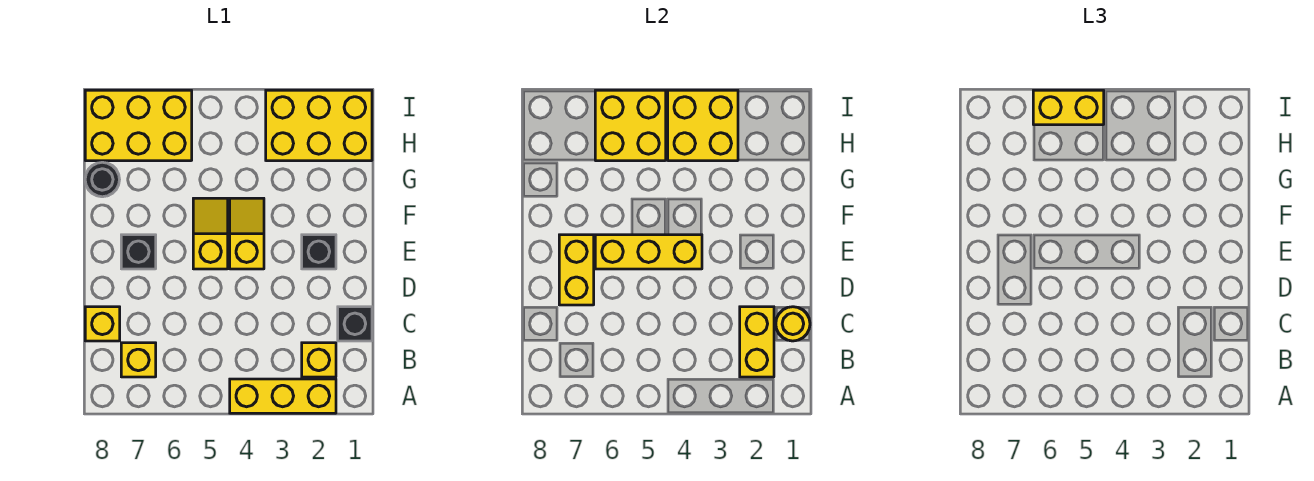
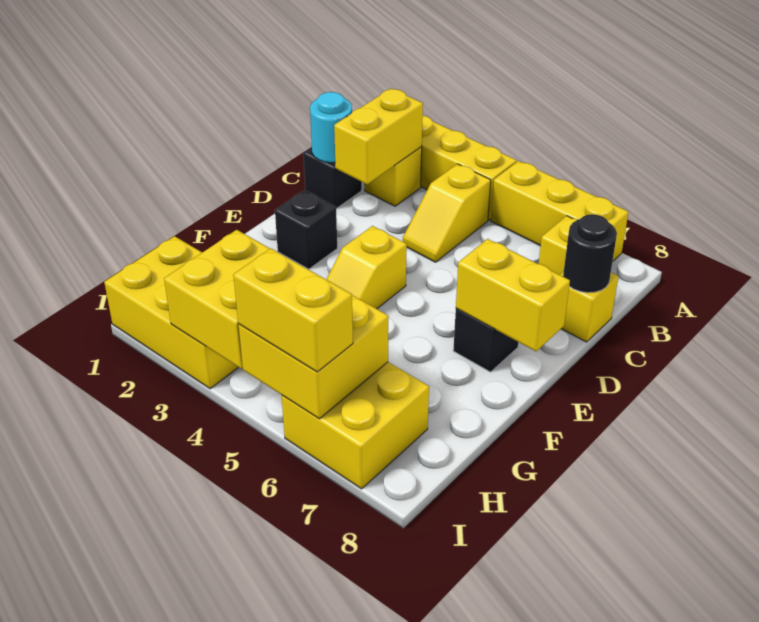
yellow round brick C1 level 2 -> cyan round brick C1 level 2
yellow brick D7:E7 level 2 -> yellow brick E7:E8 level 2
yellow brick E4:E6 level 2 -> yellow brick A5:A7 level 1
yellow slope E5:F5 level 1 top E -> yellow slope B4:C4 level 1 top B
black round brick G8 level 1 -> black round brick C8 level 2
yellow brick H6:I8 level 1 -> yellow brick H6:I7 level 1

